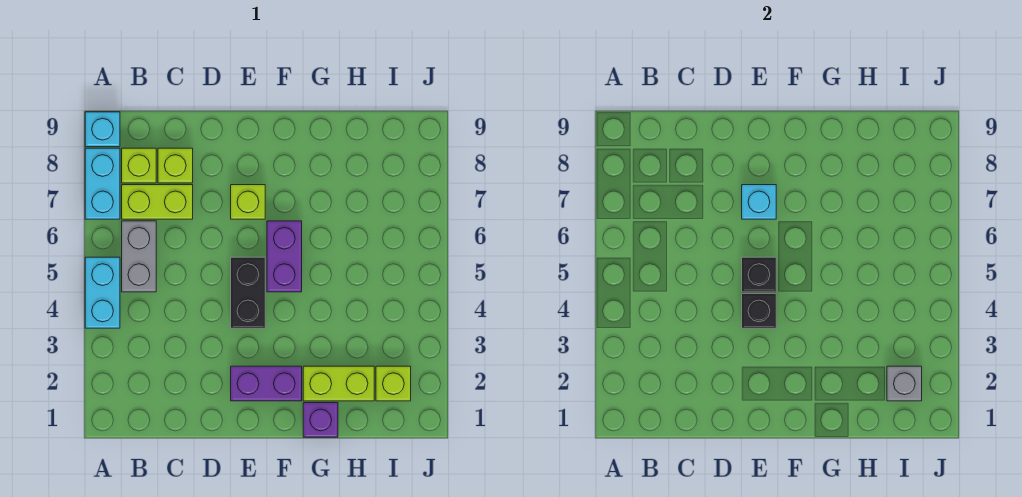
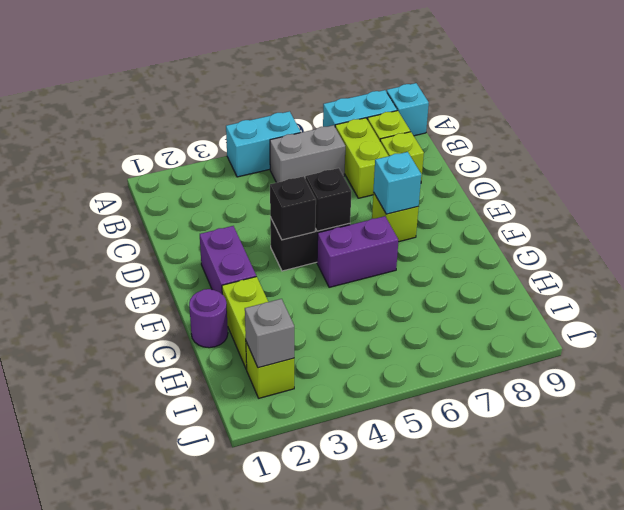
purple brick G1 level 1 -> purple round brick G1 level 1

